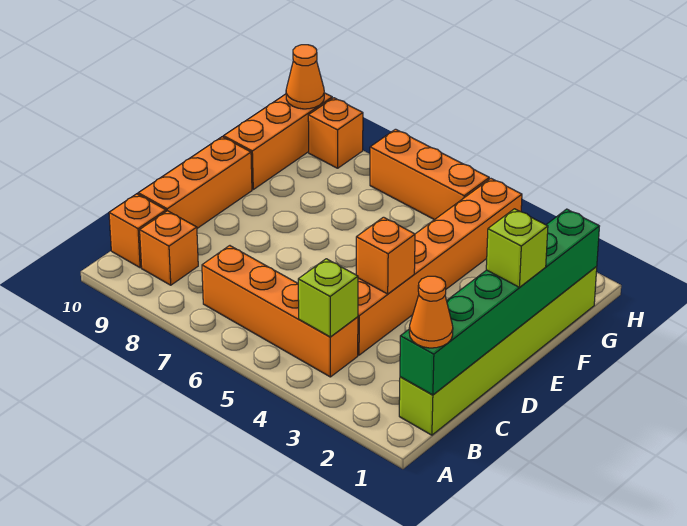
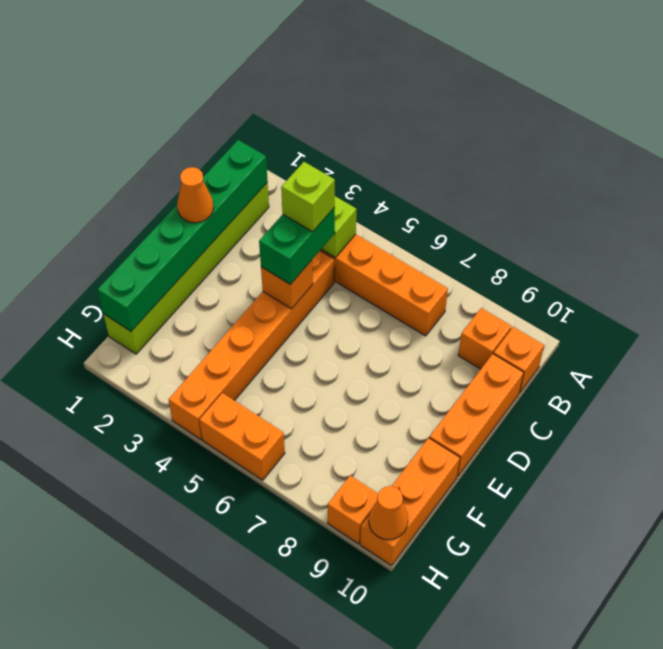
orange cone B1 level 3 -> orange cone D1 level 3
none -> green brick C4:D4 level 3
lime brick E1 level 3 -> lime brick C4 level 4
orange brick H5:H7 level 1 -> orange brick H5:H6 level 1

